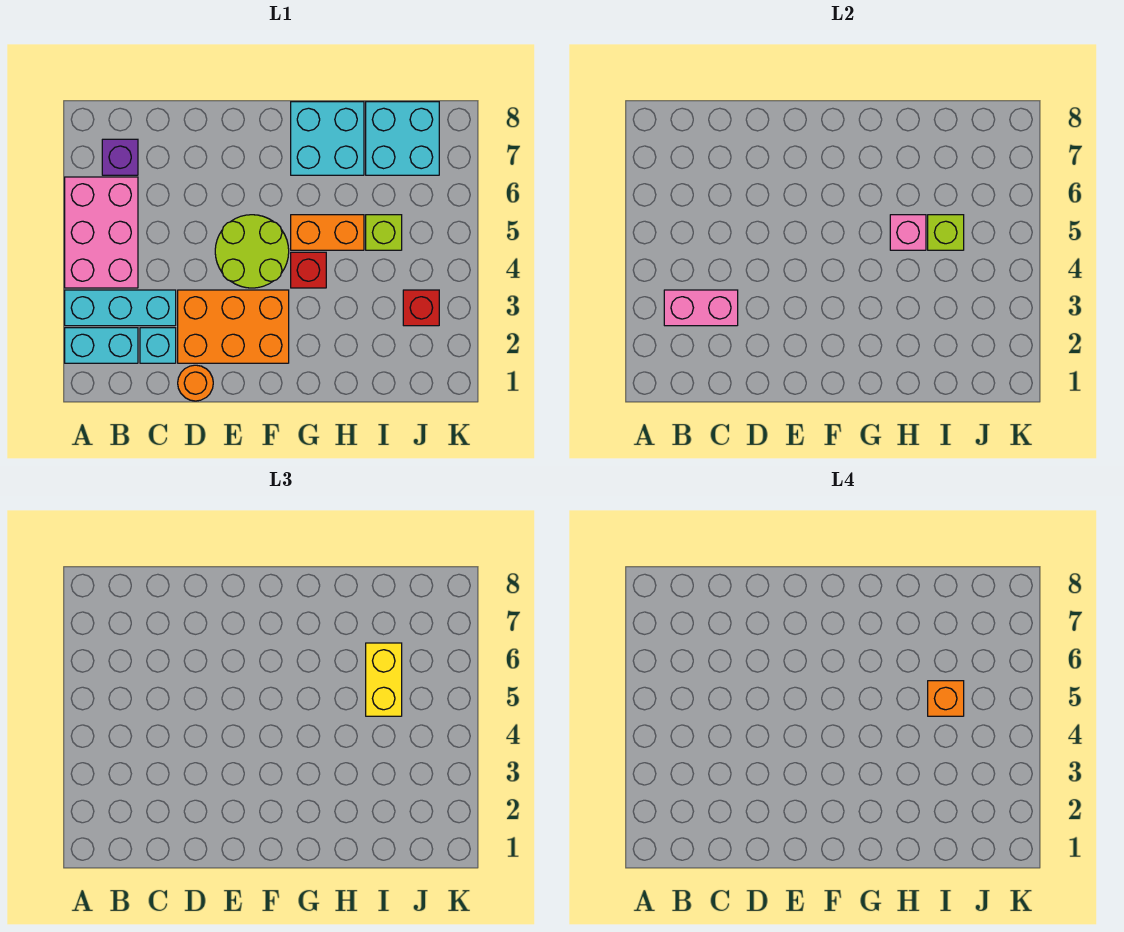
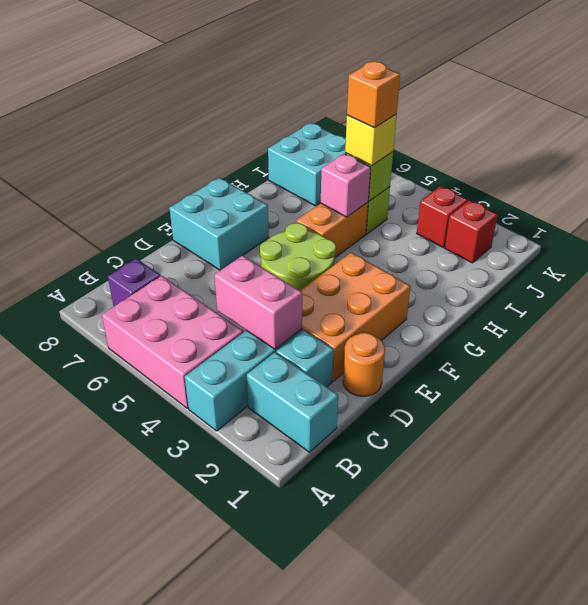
cyan brick A2:B2 level 1 -> cyan brick B1:B2 level 1
pink brick B3:C3 level 2 -> pink brick C3:C4 level 2
red brick G4 level 1 -> red brick J2 level 1
cyan brick G7:H8 level 1 -> cyan brick E7:F8 level 1
yellow brick I5:I6 level 3 -> yellow brick I5 level 3

